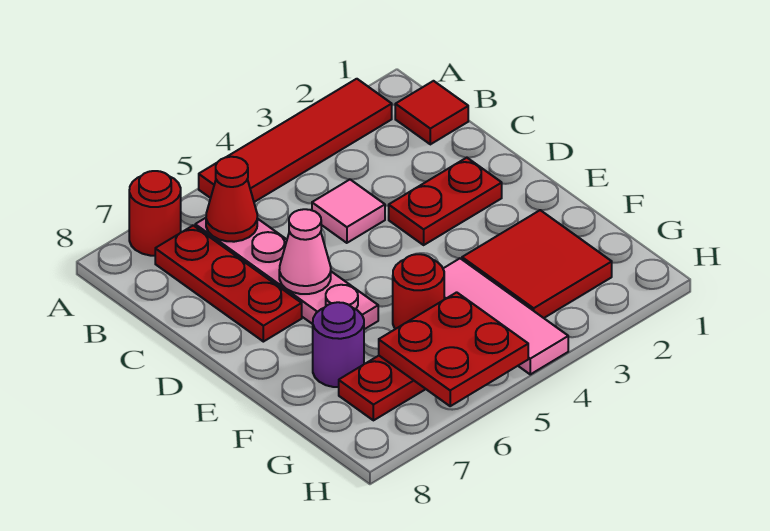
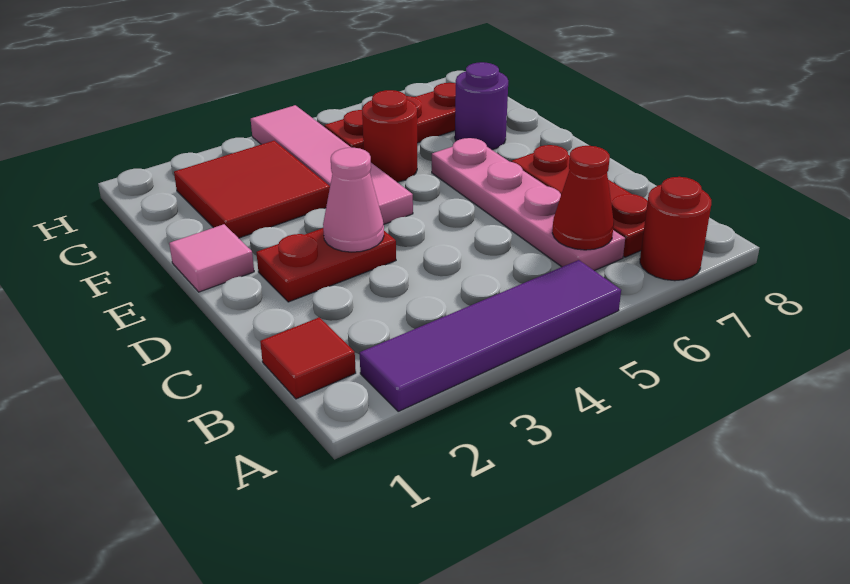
red tile A2:A5 level 1 -> purple tile A2:A5 level 1
pink tile C4 level 1 -> pink tile E1 level 1
pink cone D6 level 2 -> pink cone D3 level 2
pink tile F4:H4 level 1 -> pink tile E4:H4 level 1
red plate G5:H6 level 2 -> none

